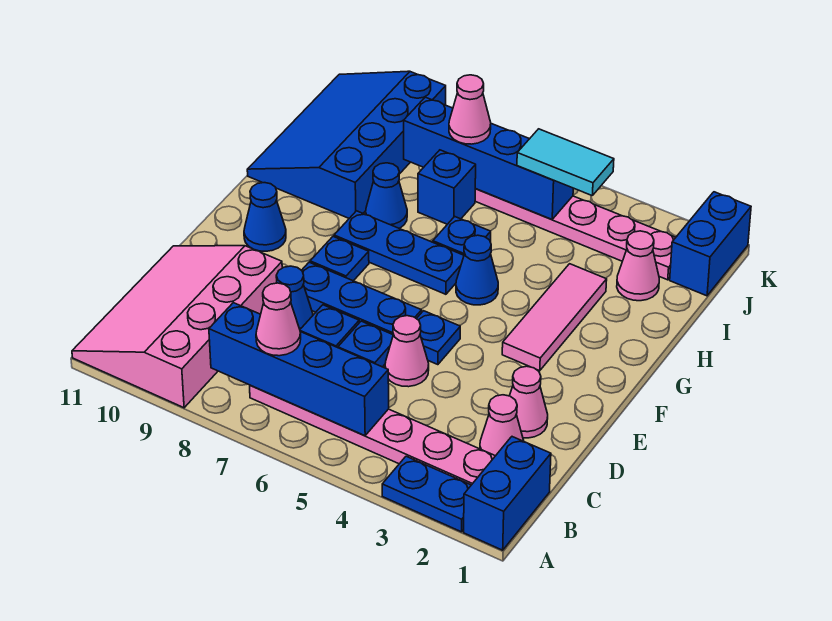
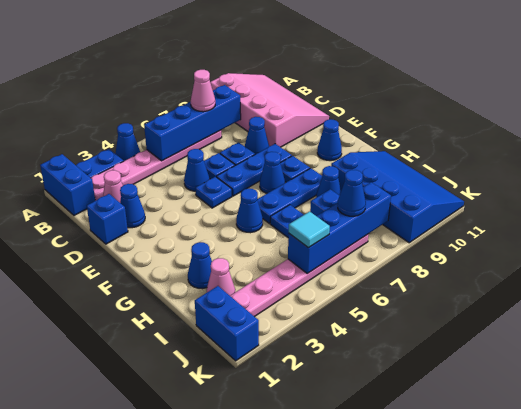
none -> blue cone A4 level 1
none -> blue brick D1 level 1
pink cone D2 level 1 -> blue cone D2 level 1
pink cone D5 level 1 -> blue cone D5 level 1
pink tile F3:H3 level 1 -> none
none -> blue cone F7 level 1
none -> blue cone H2 level 1
cyan tile J4:J5 level 3 -> cyan tile J5 level 3
pink cone J7 level 3 -> blue cone J7 level 3

